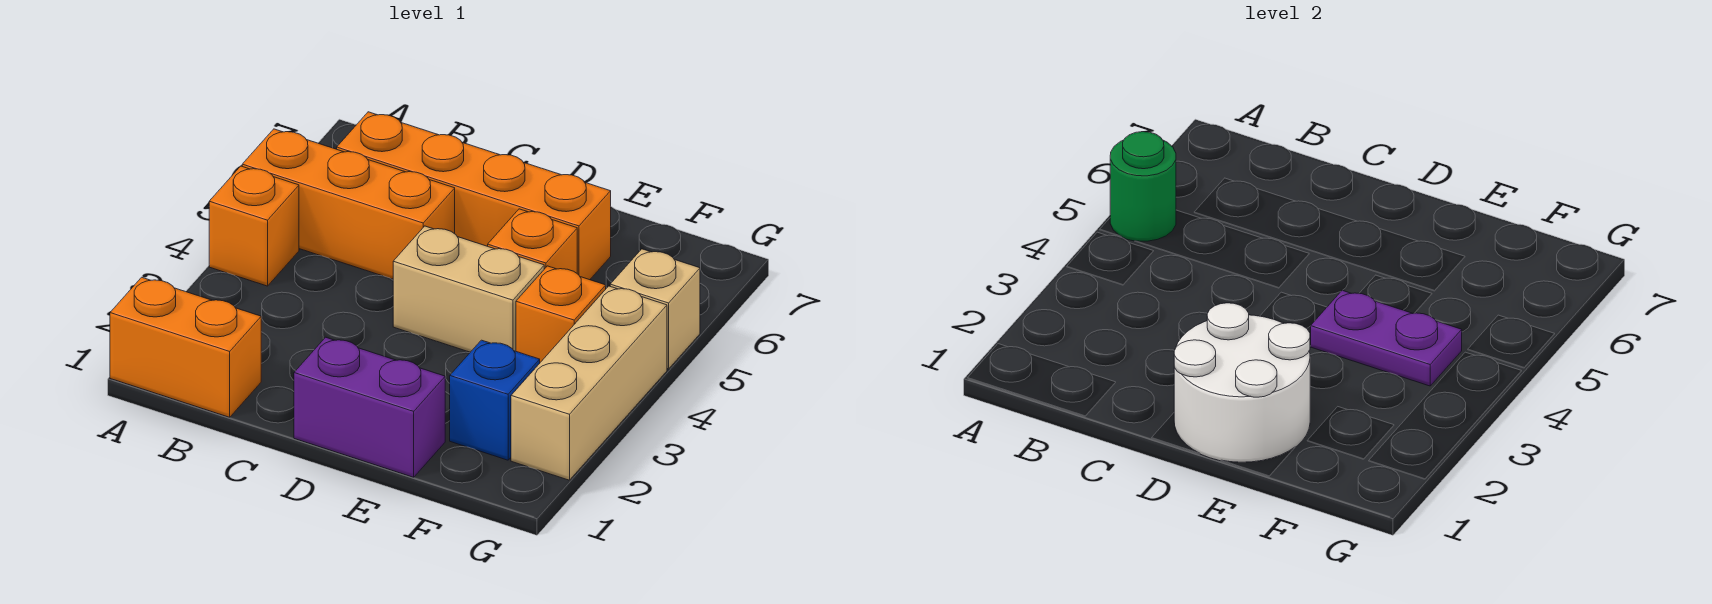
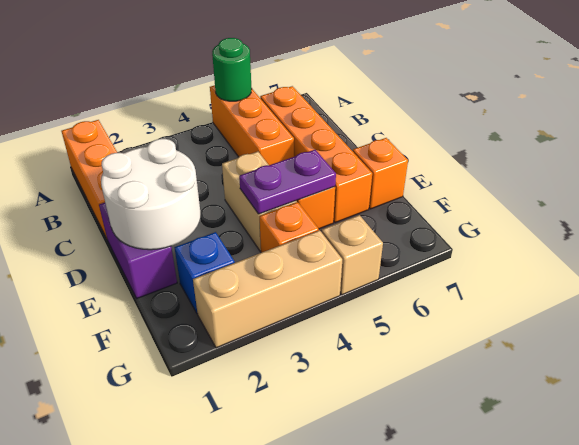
orange brick A1:B1 level 1 -> orange brick A1:C1 level 1
orange brick A4 level 1 -> orange brick E7 level 1
purple plate E4:F4 level 2 -> purple plate E4:E5 level 2

